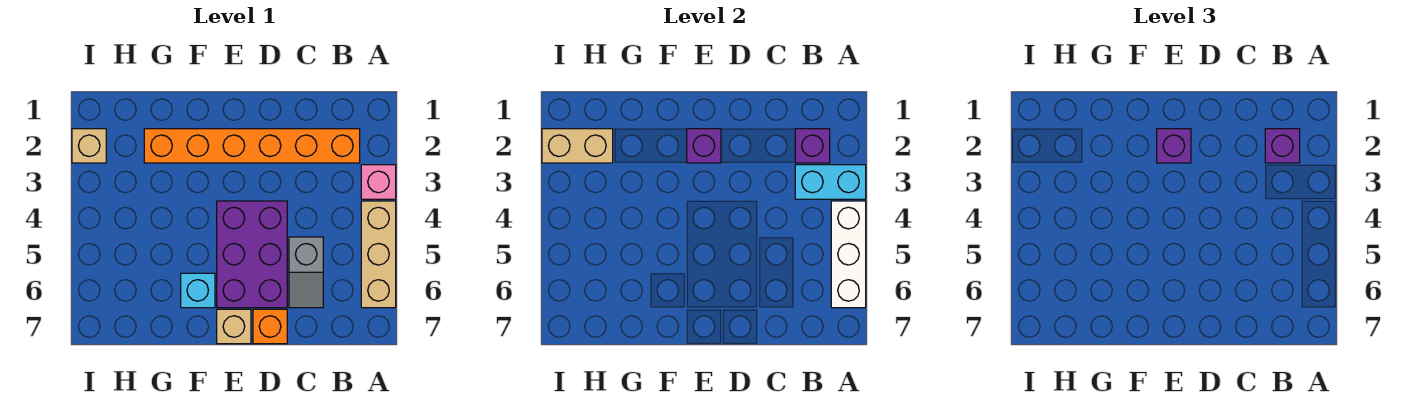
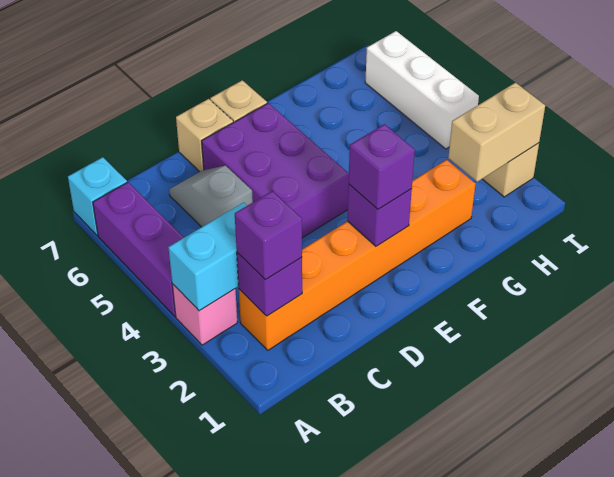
tan brick A4:A6 level 1 -> purple brick A4:A6 level 1
white brick A4:A6 level 2 -> white brick I4:I6 level 1
orange brick D7 level 1 -> tan brick D7 level 1
cyan brick F6 level 1 -> cyan brick A7 level 1

